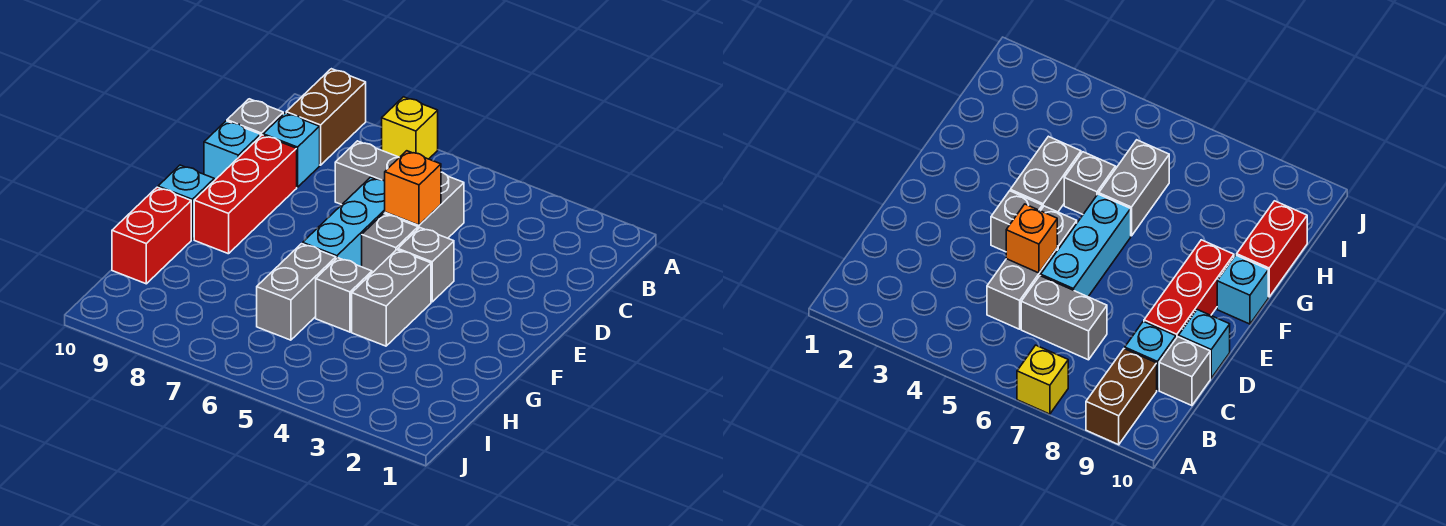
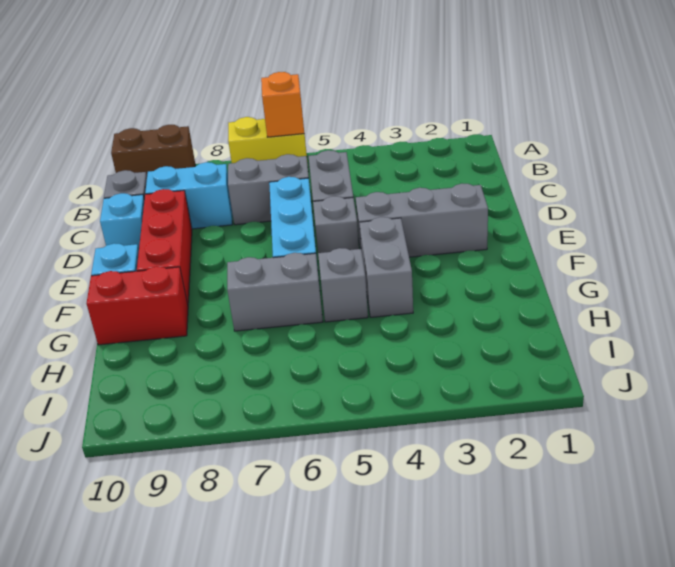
yellow brick A7 level 1 -> yellow brick A6:A7 level 1
brown brick A9:B9 level 1 -> brown brick A9:A10 level 1
cyan brick C9 level 1 -> cyan brick C8:C9 level 1
orange brick D5 level 2 -> orange brick A6 level 2
grey brick E4 level 1 -> grey brick E2:E4 level 1
grey brick G6:H6 level 1 -> grey brick G6:G7 level 1
red brick G10:H10 level 1 -> red brick G9:G10 level 1

